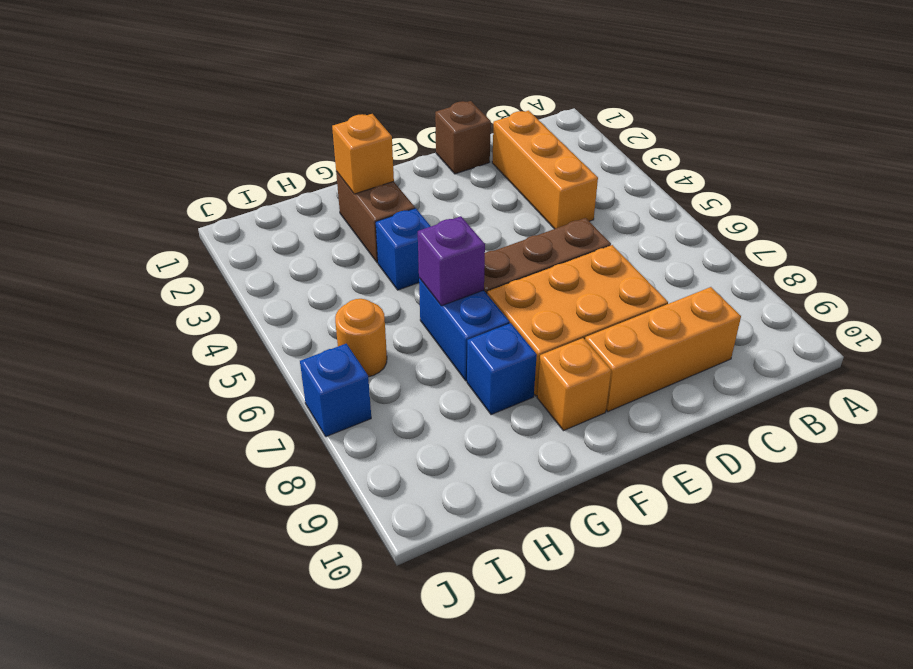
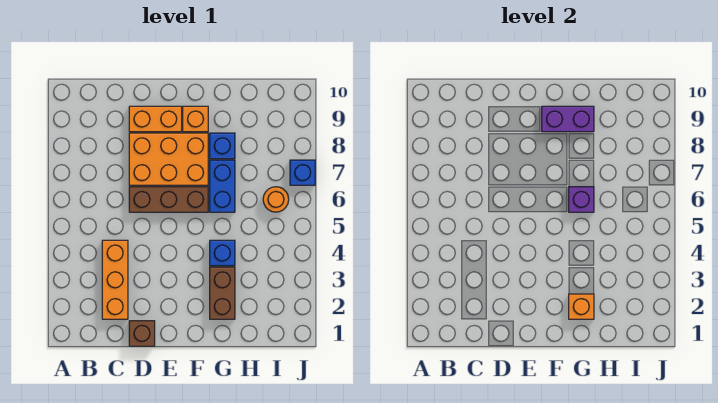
orange brick C9:E9 level 1 -> orange brick D9:E9 level 1
none -> purple brick F9:G9 level 2

